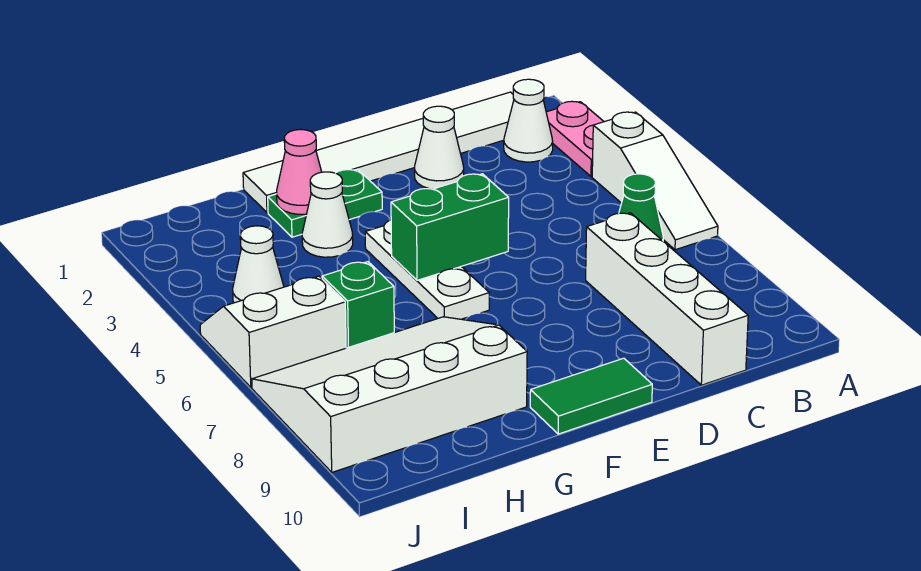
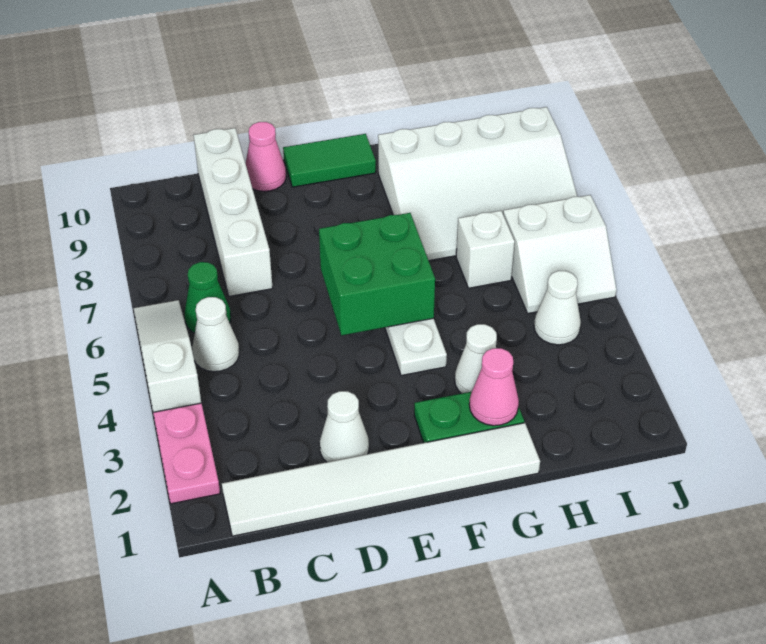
white cone B2 level 1 -> white cone B5 level 1
none -> pink cone D10 level 1
green brick E5:F5 level 2 -> green brick E5:F6 level 2
green brick H6 level 1 -> white brick H6 level 1

